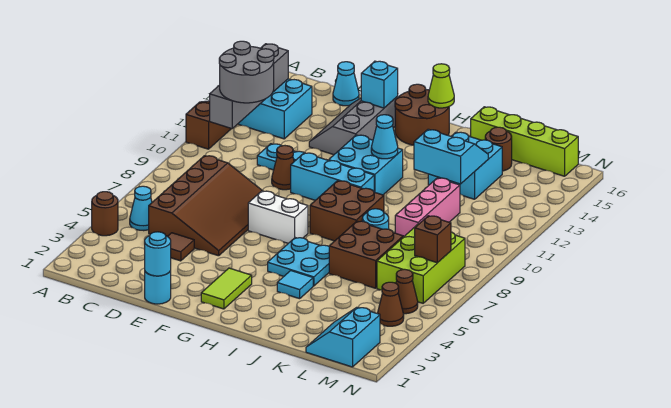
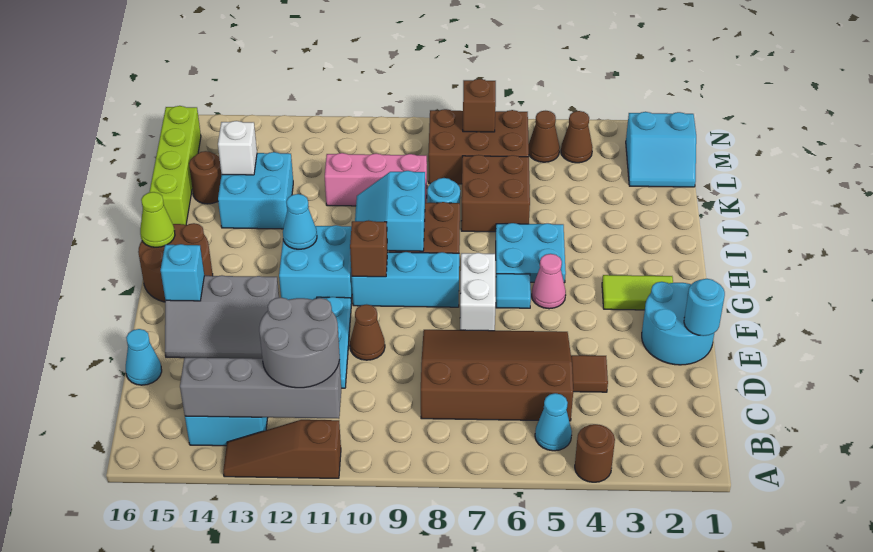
cyan round brick E1 level 1 -> cyan round brick E1:F2 level 1
cyan brick F10:H10 level 1 -> cyan brick G8:G10 level 1
none -> pink cone G5 level 1
none -> brown brick G10 level 2
cyan tile I4 level 1 -> cyan tile G6 level 1
cyan slope J12:K13 level 2 top 12 -> cyan slope H9:I10 level 2 top 9
none -> white brick K14 level 2
lime brick L6:M8 level 1 -> brown brick L6:M8 level 1

